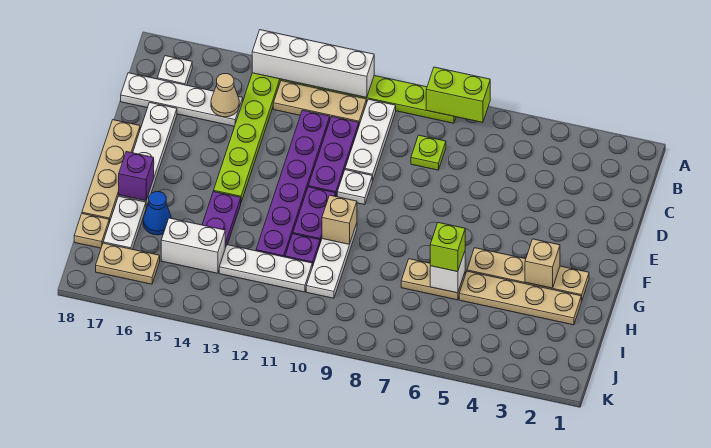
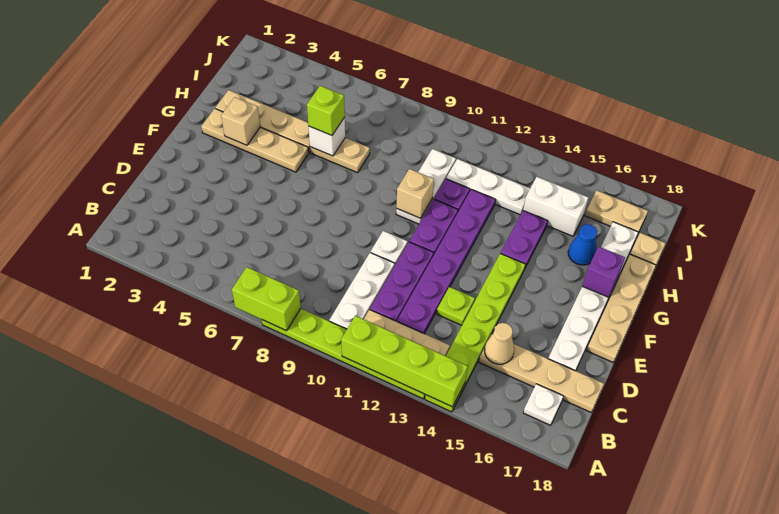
white brick A11:A14 level 2 -> lime brick A11:A14 level 2
lime plate C8 level 1 -> lime plate D13 level 1
white plate C15:C18 level 1 -> tan plate C15:C18 level 1

